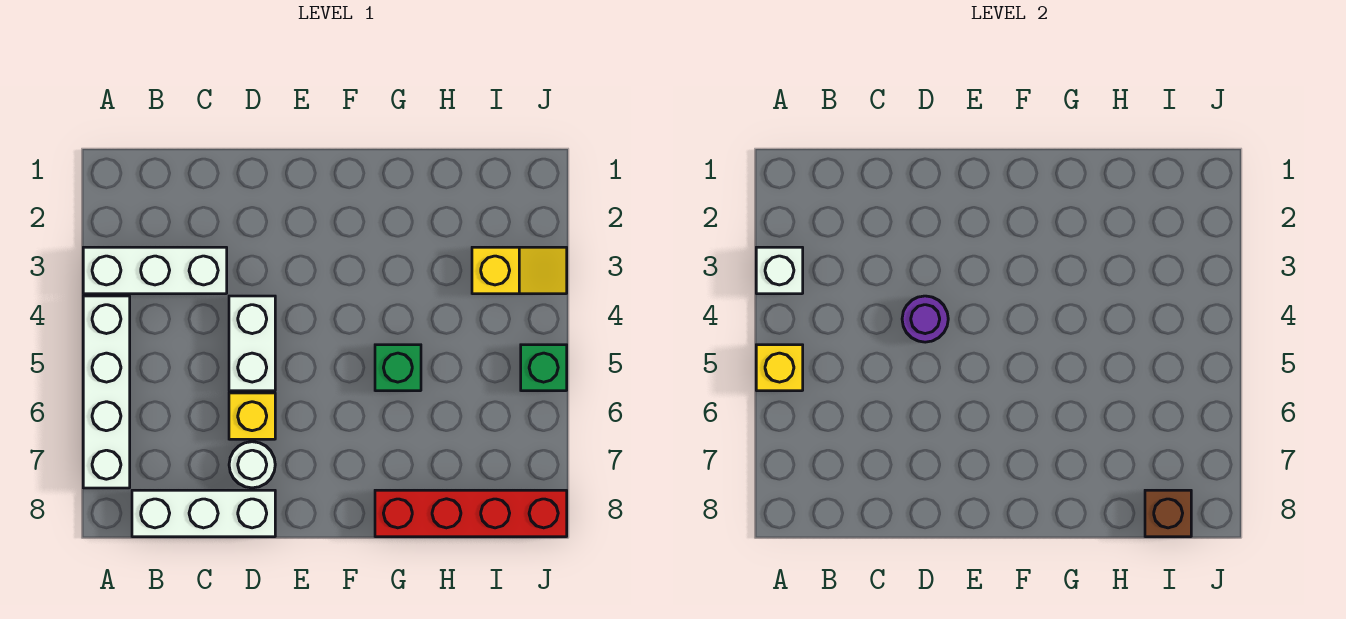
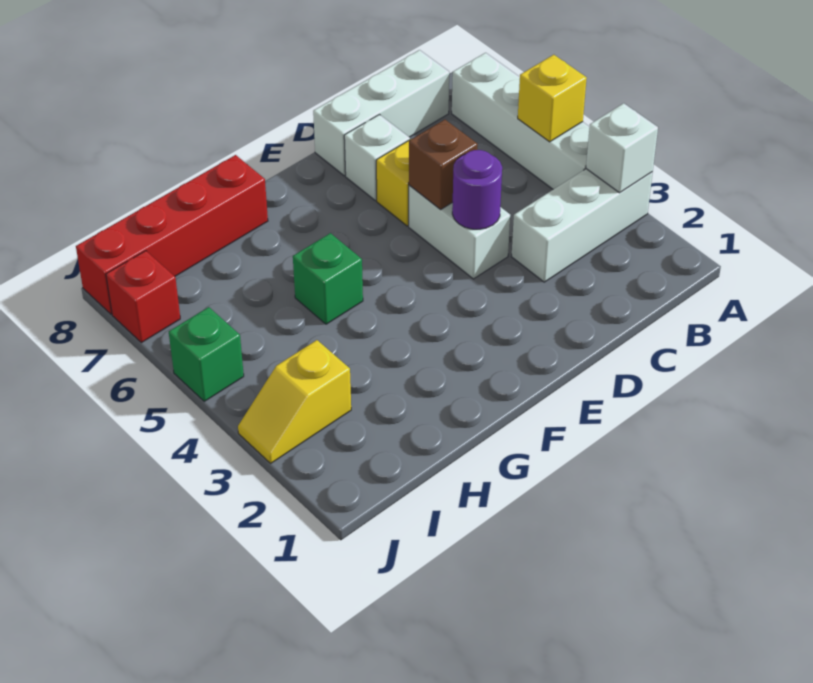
white round brick D7 level 1 -> white brick D7 level 1
brown brick I8 level 2 -> brown brick D5 level 2
none -> red brick J7 level 1

